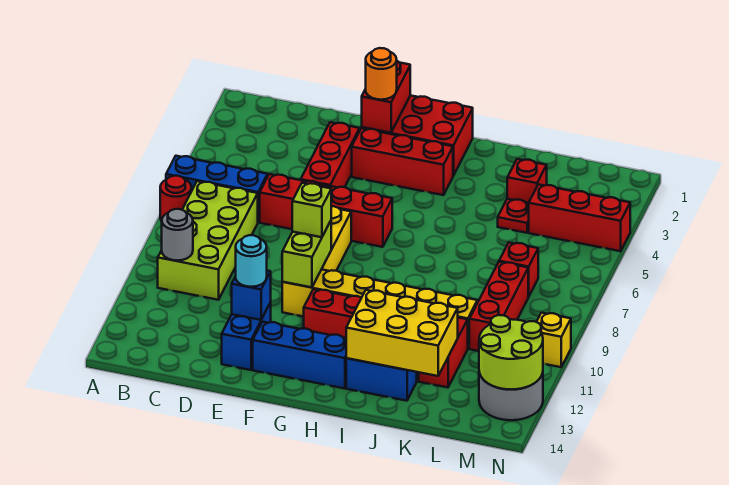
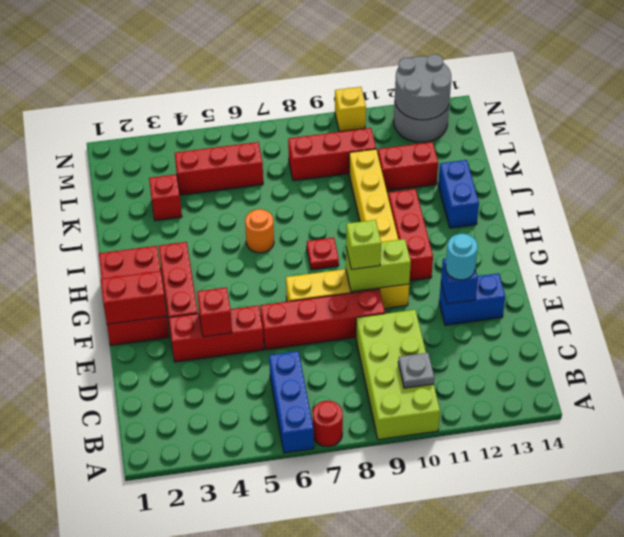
lime brick B7:C10 level 1 -> lime brick A9:D10 level 1
grey round brick B10 level 2 -> grey plate B10 level 2
red brick D6:G6 level 1 -> red brick E6:E9 level 1
orange round brick F2 level 3 -> orange round brick I6 level 1
blue brick F13:H13 level 1 -> none
yellow brick I12:K13 level 2 -> none
red plate K4 level 1 -> red plate H8 level 1
red brick L4:N4 level 1 -> red brick L4:L6 level 1
red brick L7 level 1 -> red brick E4 level 2
lime round brick M12:N13 level 2 -> grey round brick M12:N13 level 2

